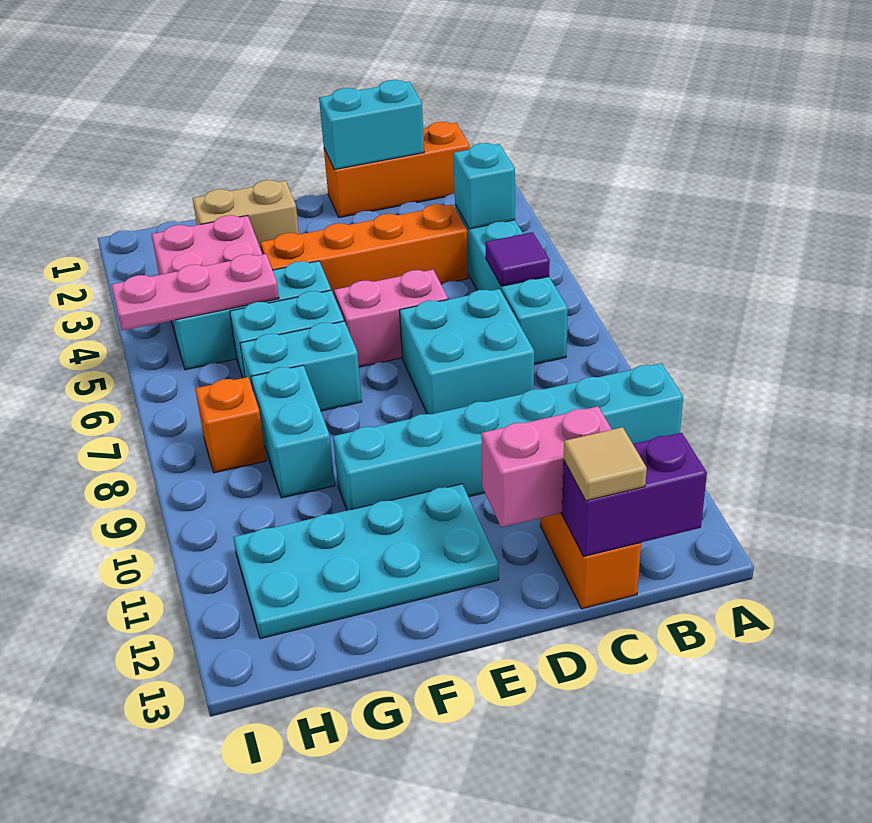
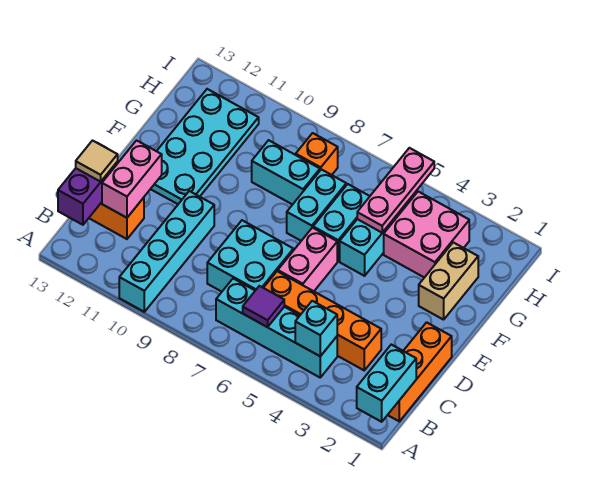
cyan brick A10:F10 level 1 -> cyan brick A10:D10 level 1
cyan brick C1:D1 level 2 -> cyan brick A1:B1 level 2
orange brick C4:F4 level 1 -> orange brick C3:C6 level 1

